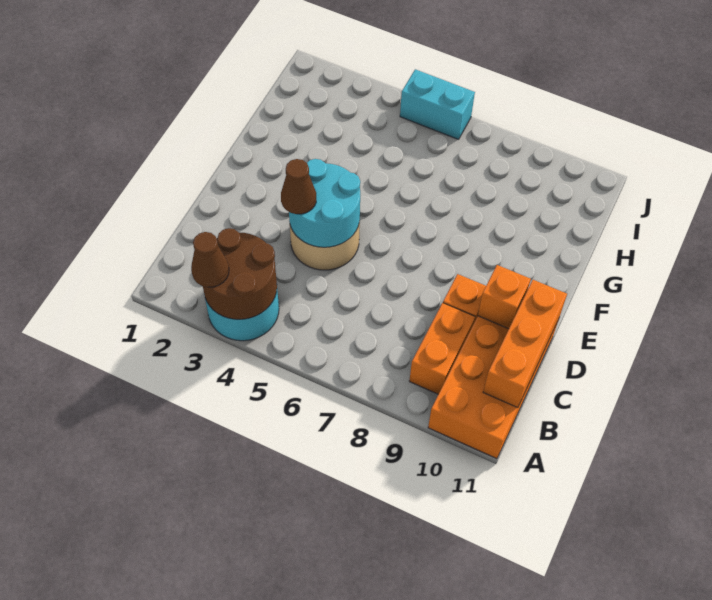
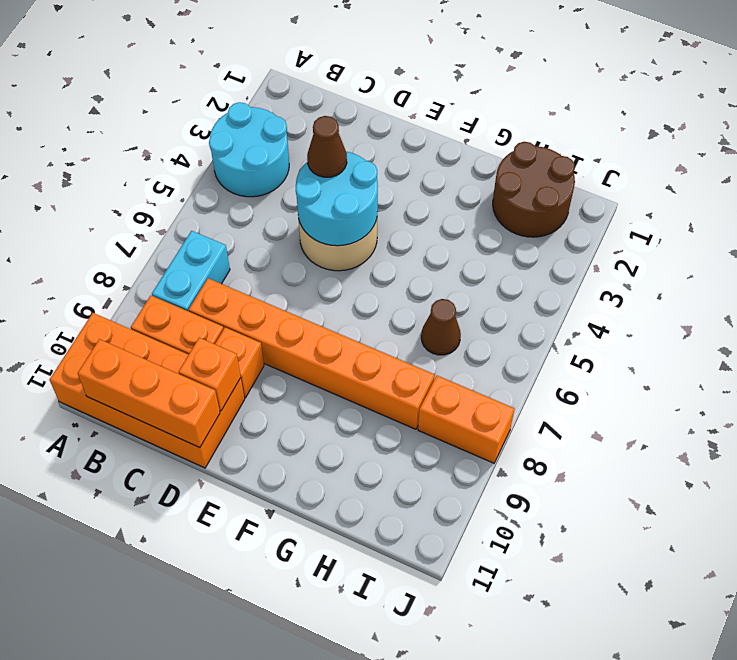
brown round brick A3:B4 level 2 -> brown round brick H1:I2 level 1
brown cone A3 level 3 -> brown cone H6 level 1
none -> orange brick C8:H8 level 1
none -> orange brick I8:J8 level 1
cyan brick J5:J6 level 1 -> cyan brick B7:B8 level 1

